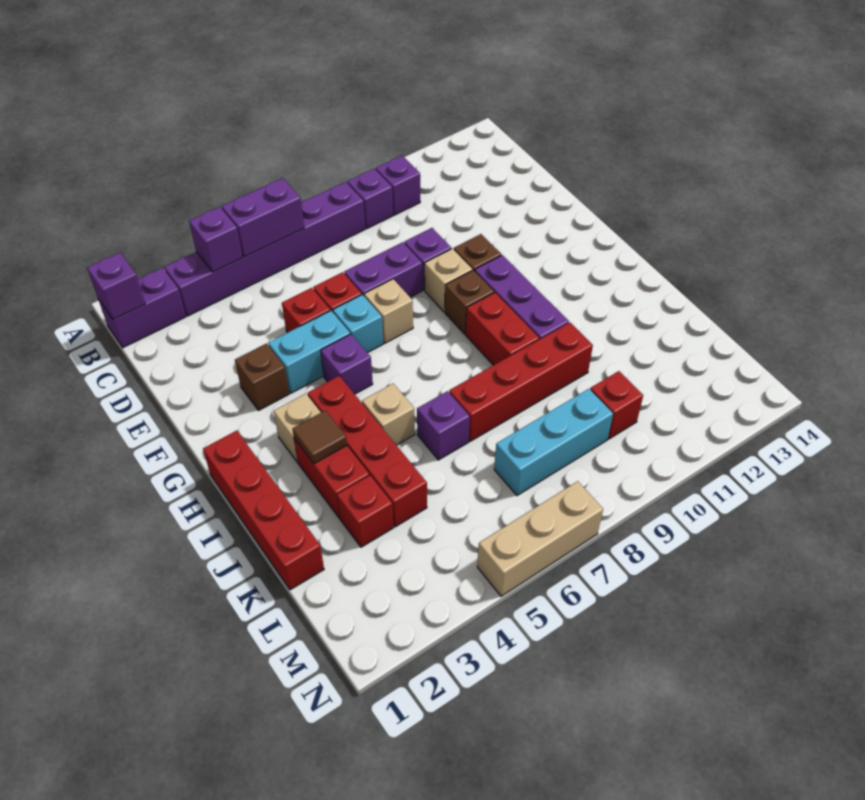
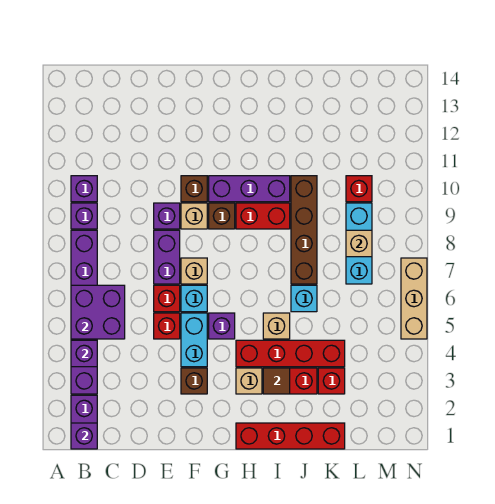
purple brick B5:B6 level 2 -> purple brick B5:C6 level 2
purple brick J6 level 1 -> cyan brick J6 level 1
red brick J7:J10 level 1 -> brown brick J7:J10 level 1
none -> tan brick L8 level 2

